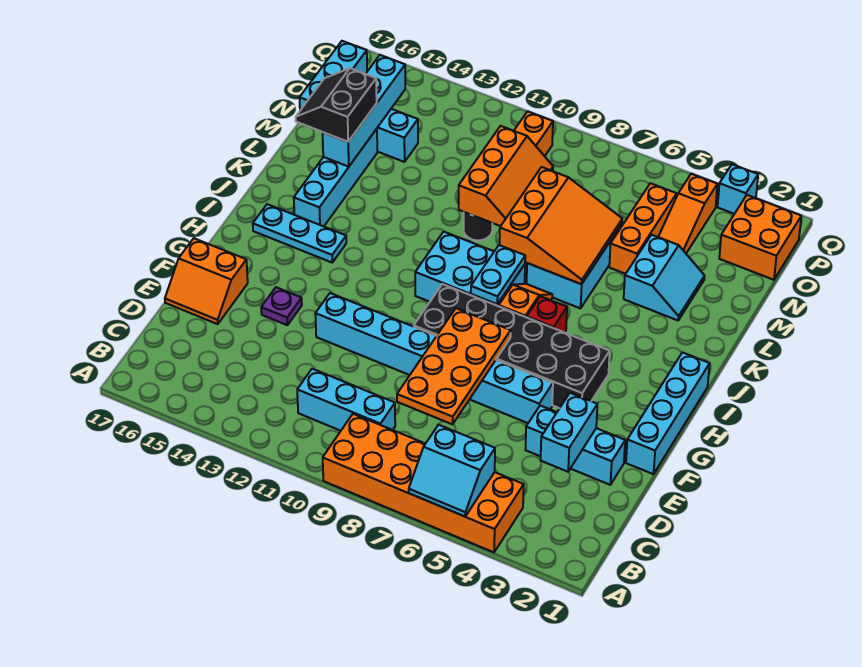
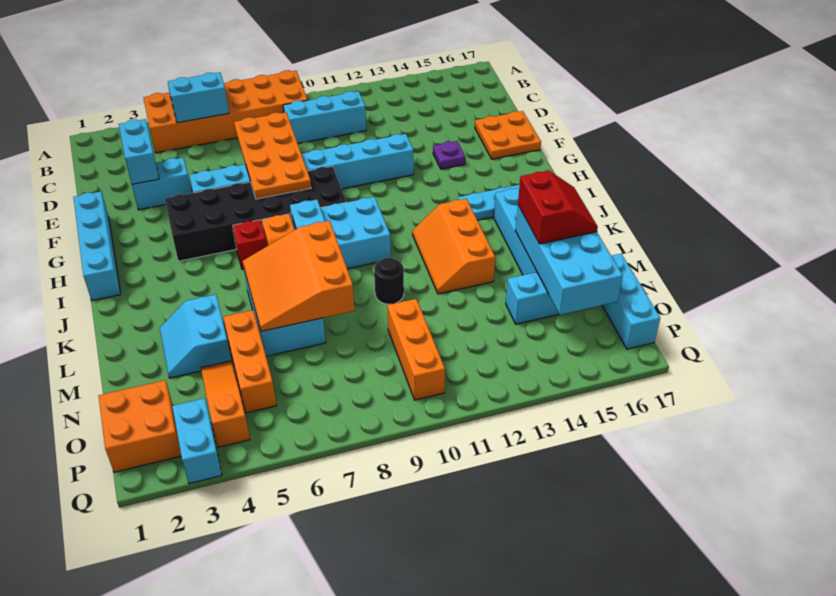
cyan brick E2:E4 level 1 -> cyan brick E3:E4 level 1
orange slope E16:F17 level 1 top F -> orange plate E16:F17 level 1
orange slope L9:N10 level 2 top 10 -> orange slope J12:L13 level 1 top 13
cyan brick L15:O15 level 2 -> cyan brick L15:O16 level 2
black slope L15:M16 level 3 top 15 -> red slope L15:M16 level 3 top 15
cyan brick Q3 level 1 -> cyan brick P3:Q3 level 1

